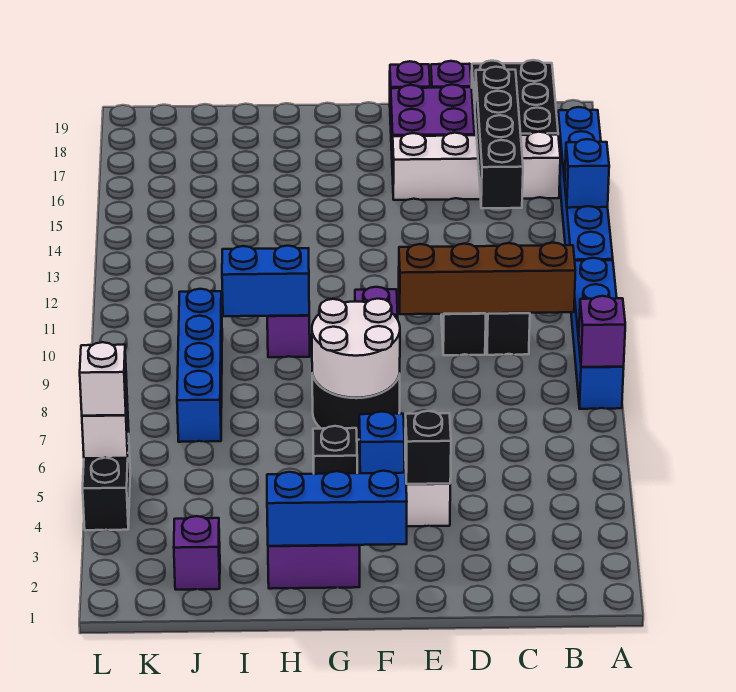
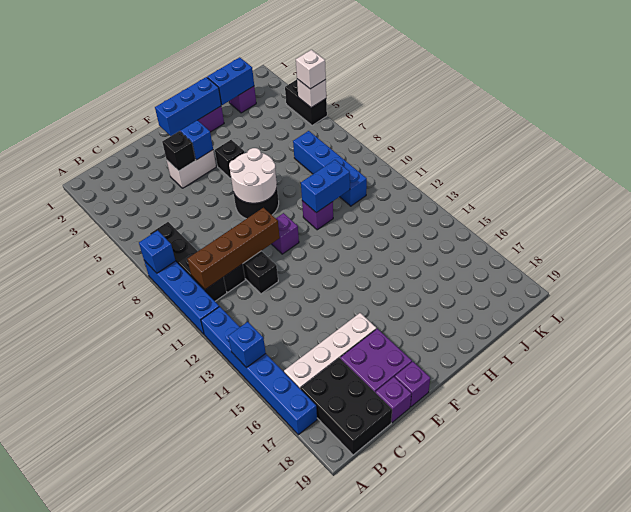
purple brick A8 level 2 -> blue brick A8 level 2
black brick C14:C17 level 2 -> black brick B7:B10 level 1
none -> blue brick I2:J2 level 2

